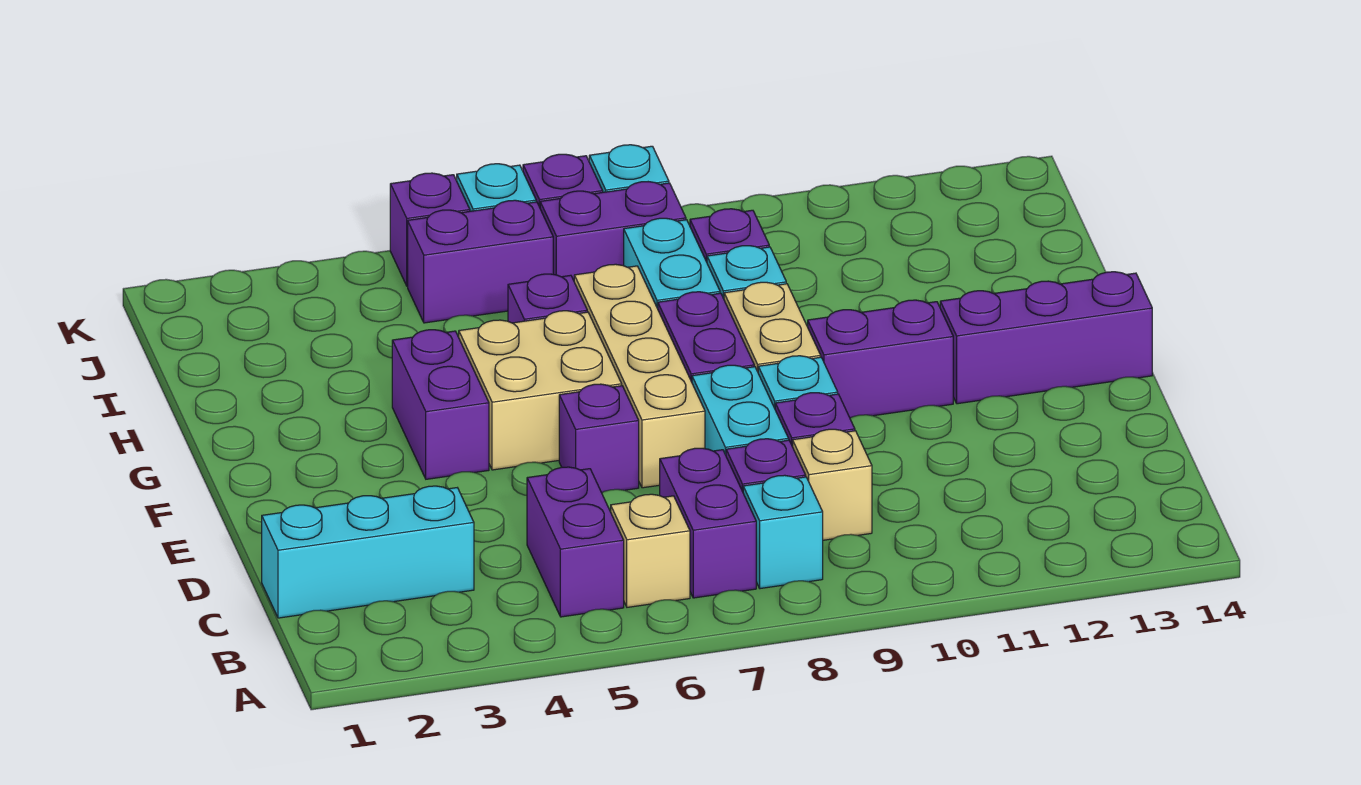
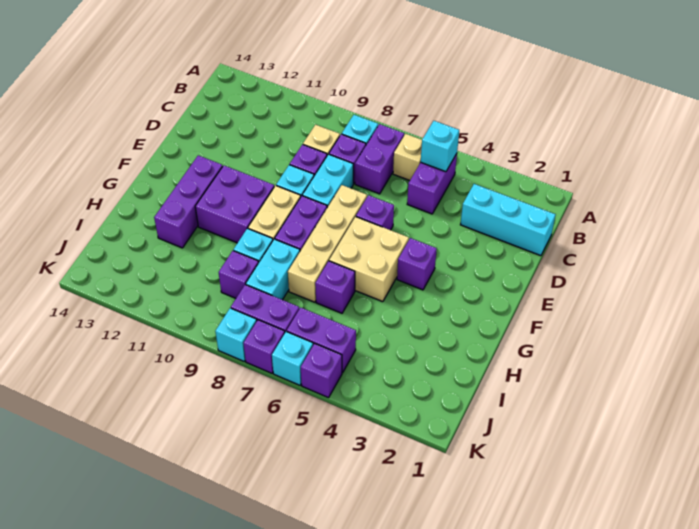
none -> cyan brick B5 level 2
purple brick F4:G4 level 1 -> purple brick F4 level 1
purple brick F10:F11 level 1 -> purple brick F10:G11 level 1
purple brick F12:F14 level 1 -> purple brick F12:H12 level 1

